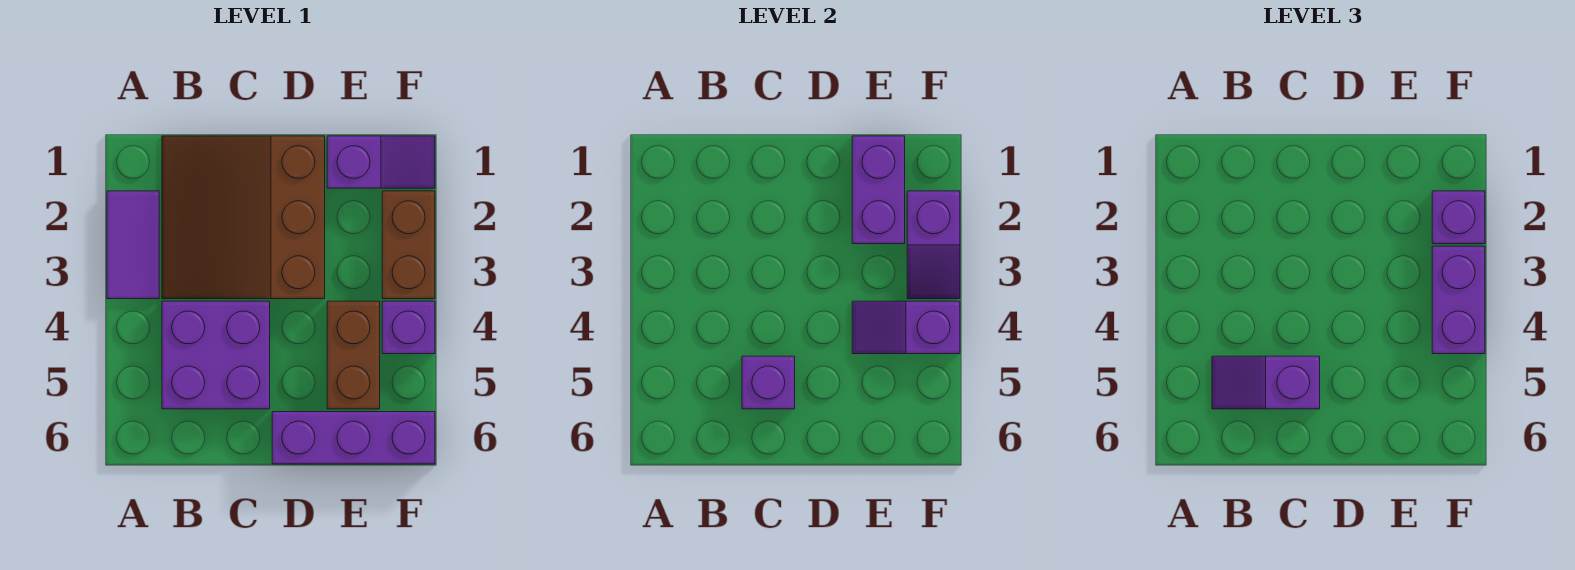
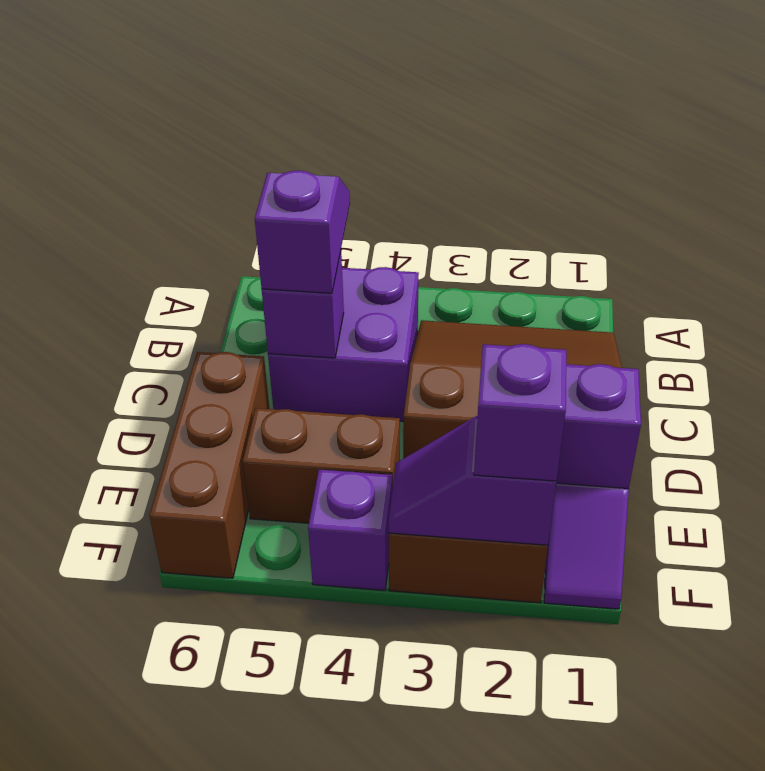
purple tile A2:A3 level 1 -> none
purple brick D6:F6 level 1 -> brown brick D6:F6 level 1
purple slope E4:F4 level 2 top F -> none
purple brick F3:F4 level 3 -> none

